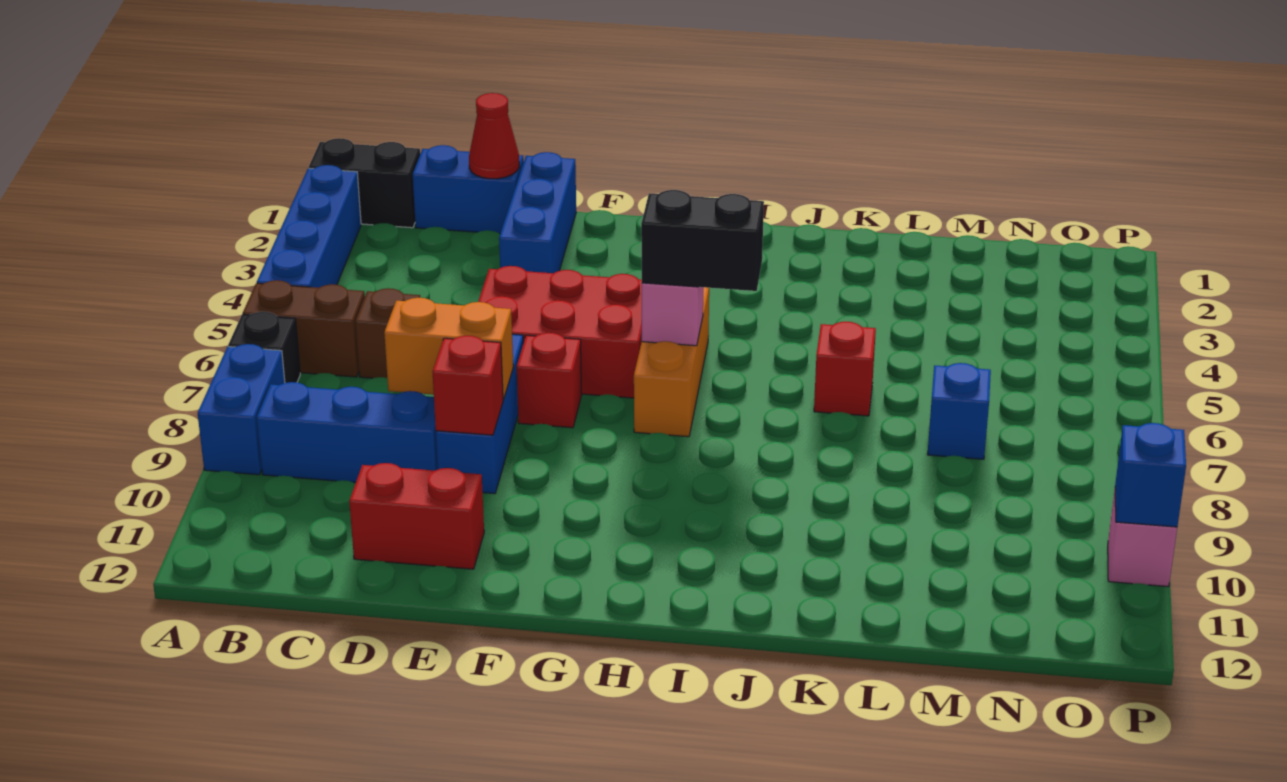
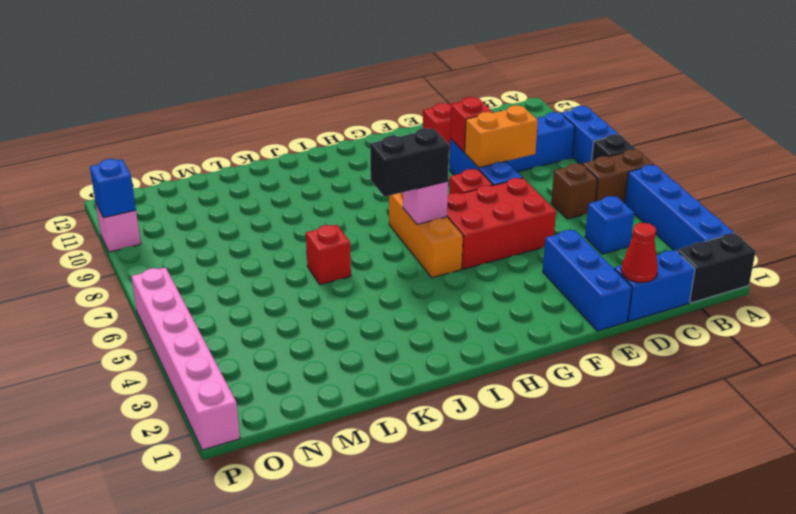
blue brick M7 level 1 -> blue brick C4 level 1
none -> pink brick P1:P6 level 1

